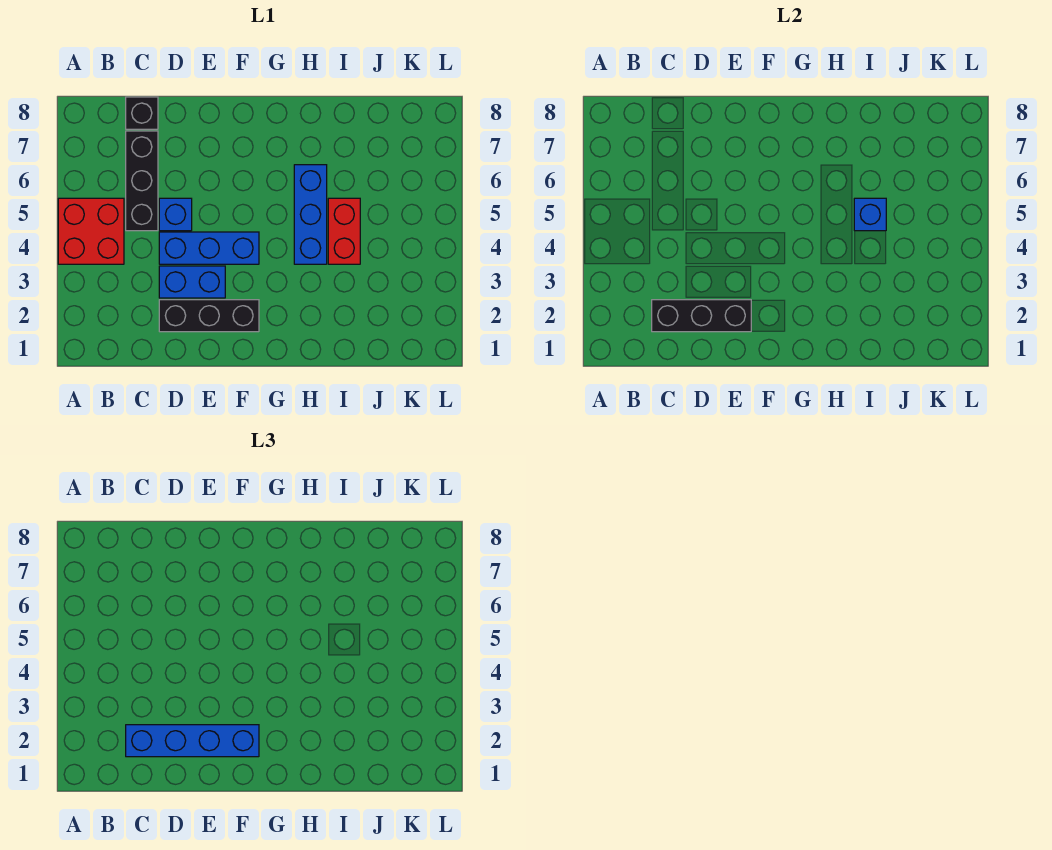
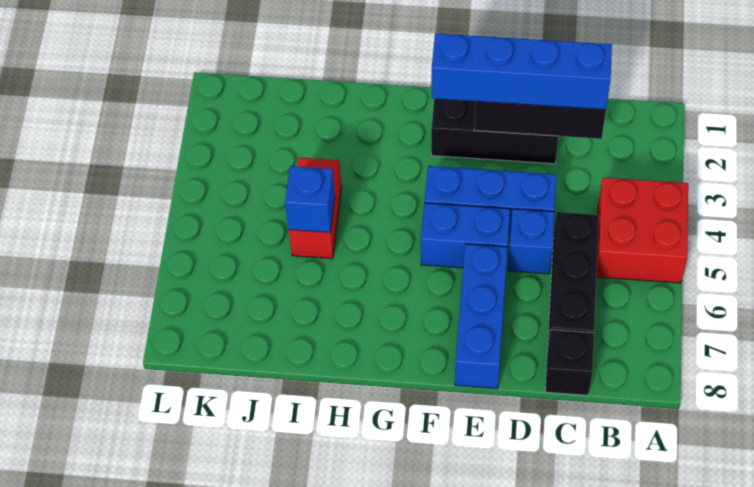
blue brick D3:E3 level 1 -> blue brick E5:F5 level 1
blue brick H4:H6 level 1 -> blue brick E6:E8 level 1

